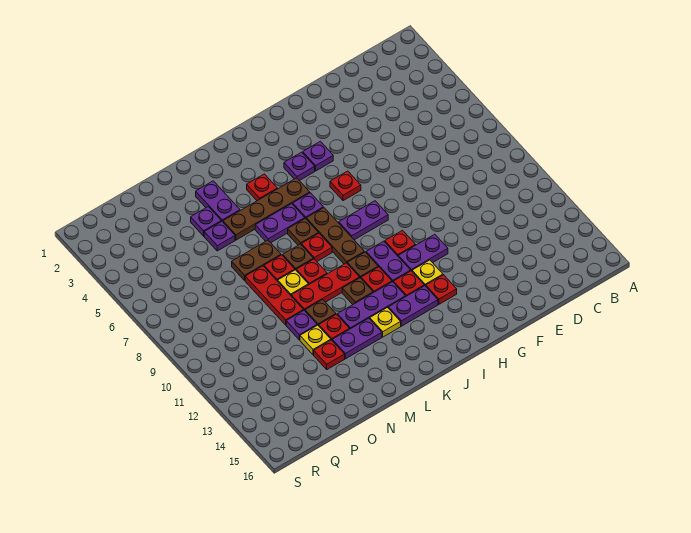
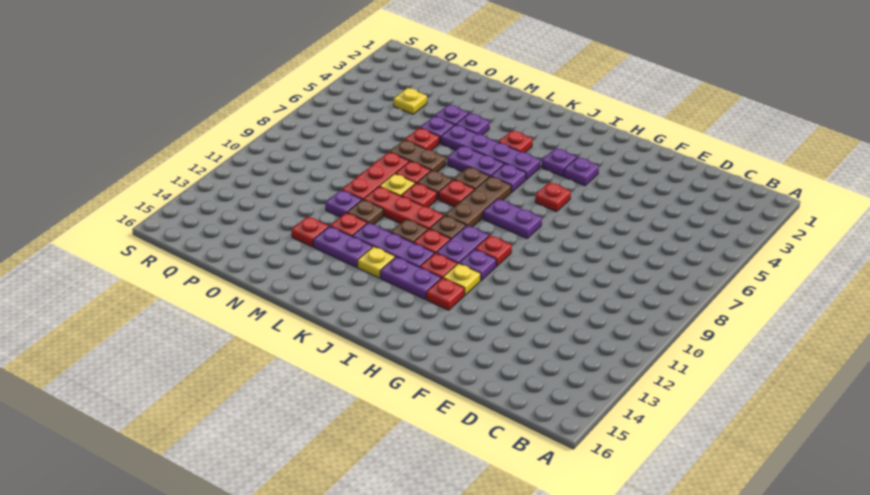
purple plate G11:H11 level 1 -> purple plate H11 level 1
brown plate J5:M5 level 1 -> purple plate J5:M5 level 1
purple plate M3:M4 level 1 -> purple plate M4 level 1
none -> red plate N6 level 1
yellow plate N12 level 1 -> yellow plate P4 level 1

